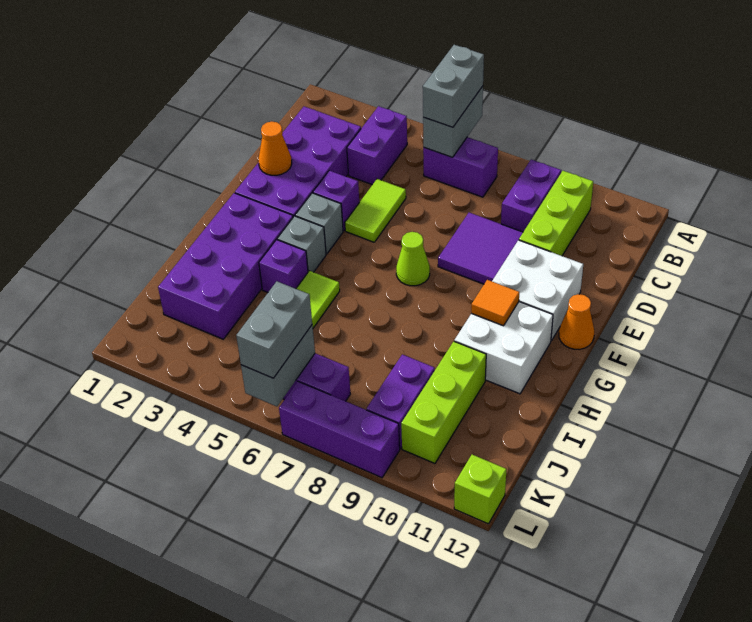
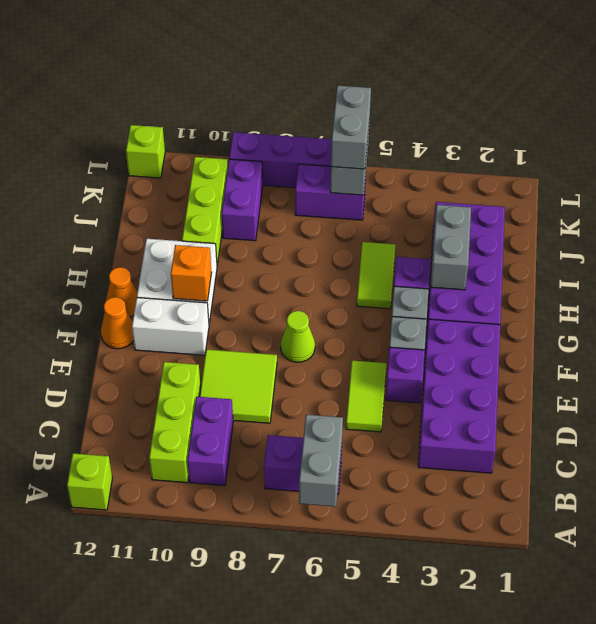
grey brick A6:B6 level 3 -> grey brick H3:I3 level 2
none -> lime brick A12 level 1
purple brick B4:C4 level 1 -> none
purple tile D8:E9 level 1 -> lime tile D8:E9 level 1
orange cone E2 level 2 -> orange cone G12 level 1
white brick E10:F11 level 1 -> white brick F10:F11 level 1
orange tile G10 level 2 -> orange brick G10 level 2

